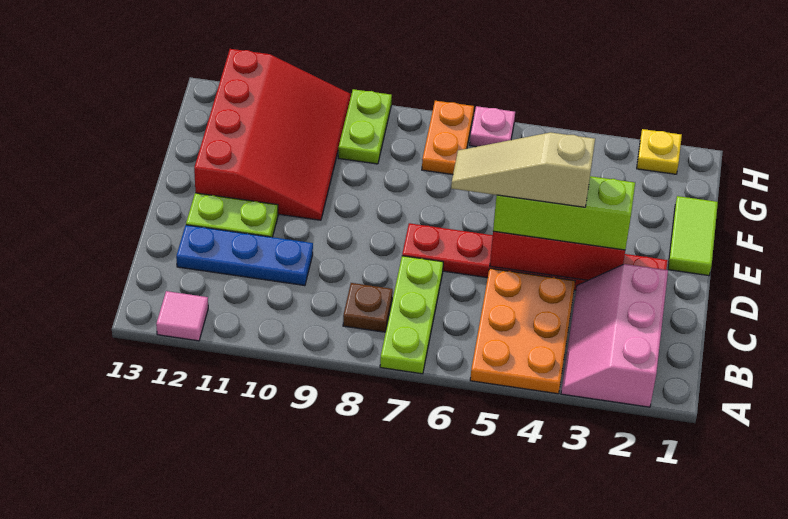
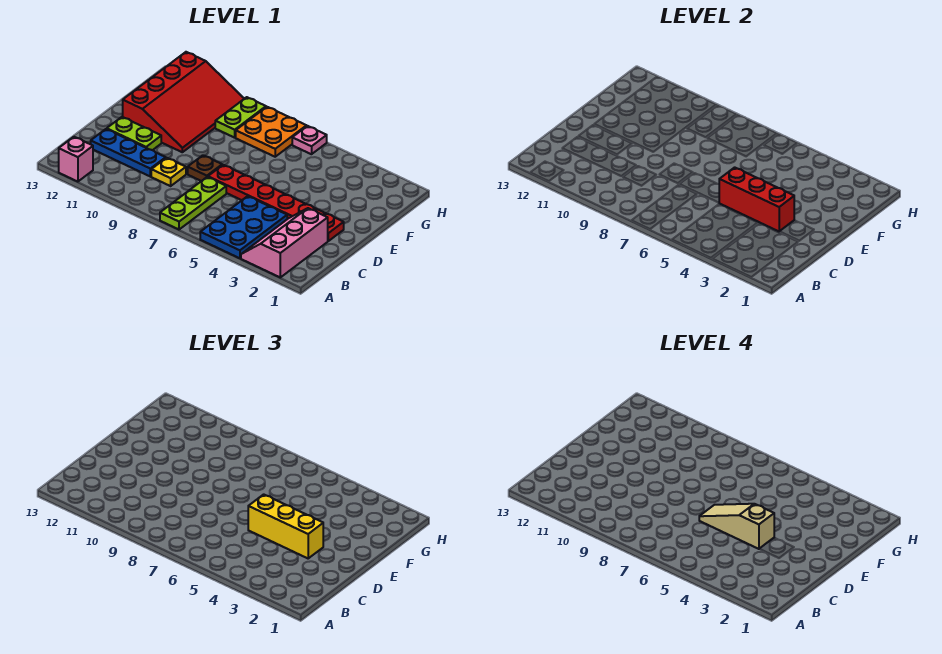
orange plate A4:C5 level 1 -> blue plate A4:C5 level 1
pink tile A12 level 1 -> pink brick A12 level 1
brown plate B8 level 1 -> brown plate D8 level 1
lime brick D3:D5 level 3 -> yellow brick D3:D5 level 3
lime tile E1:F1 level 1 -> none
orange plate G7:H7 level 1 -> orange plate G7:H8 level 1
yellow plate H2 level 1 -> yellow plate C9 level 1

